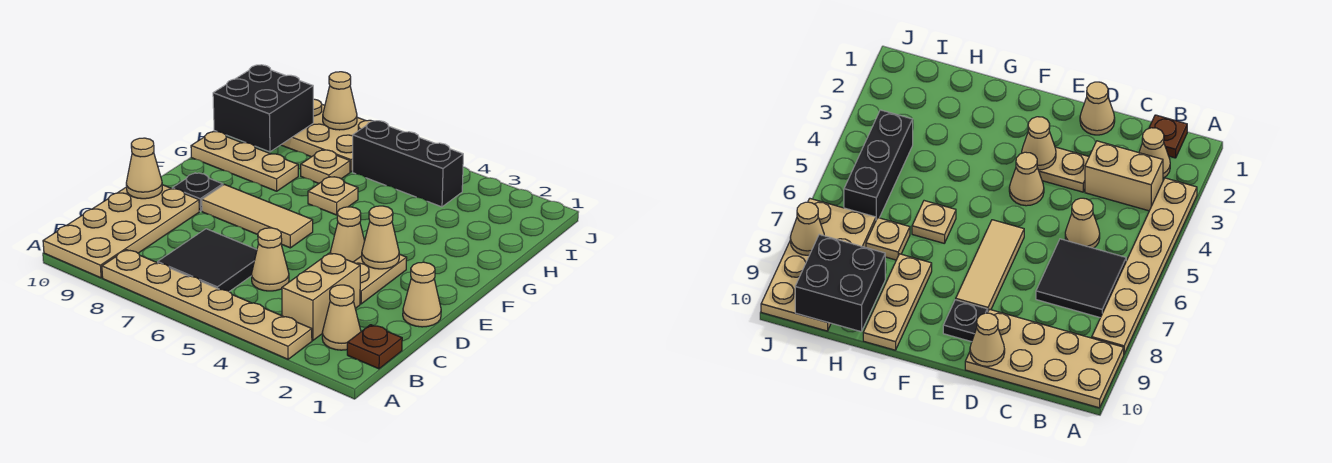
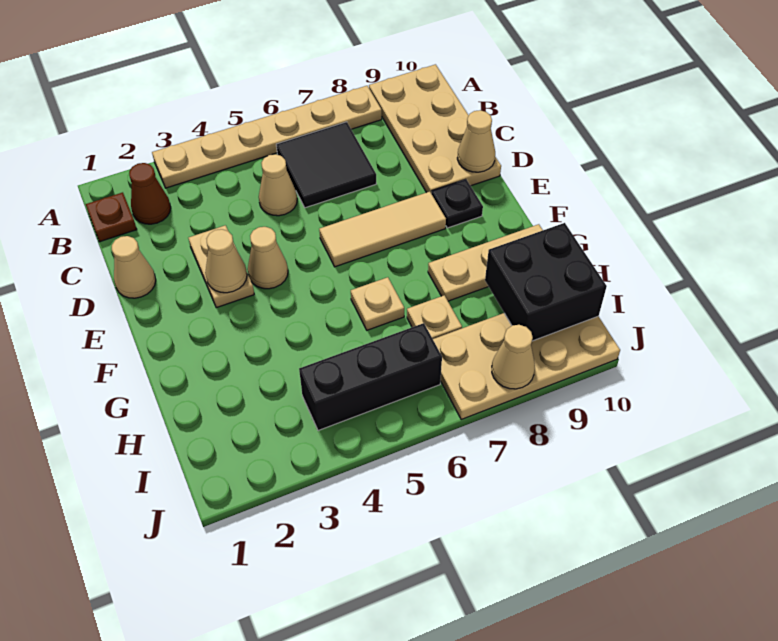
tan cone B2 level 1 -> brown cone B2 level 1
tan brick B3:C3 level 1 -> none

